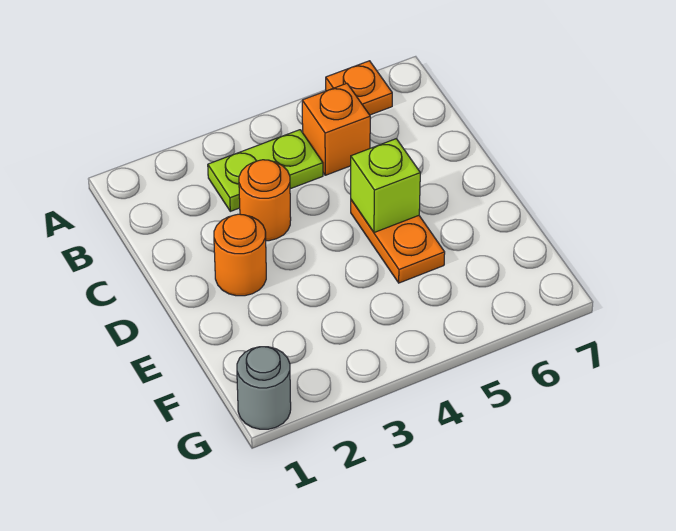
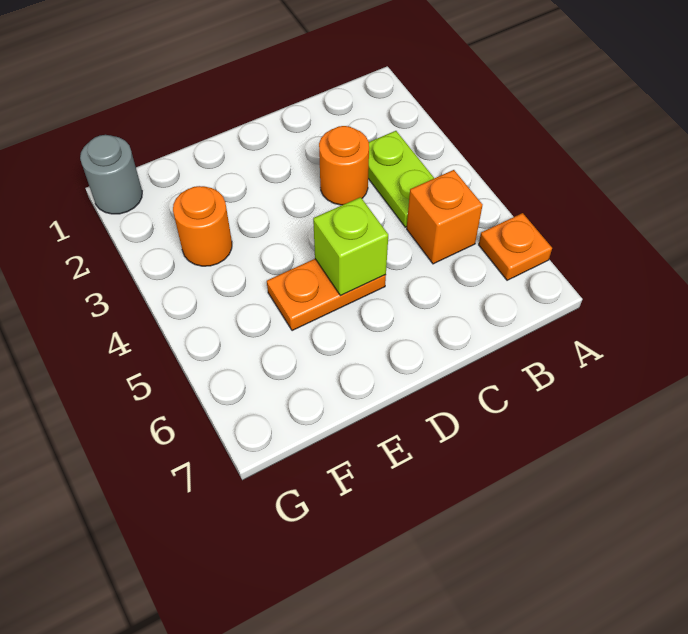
orange round brick D2 level 1 -> orange round brick F3 level 1

